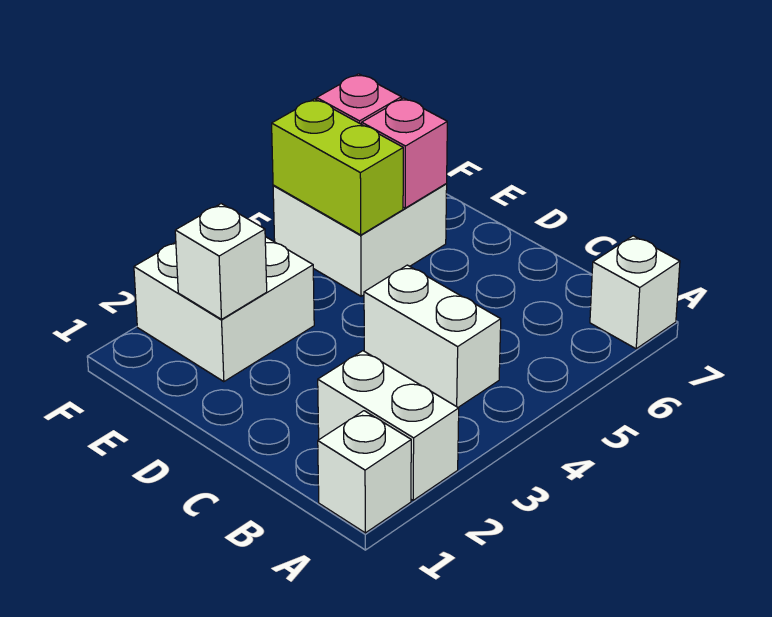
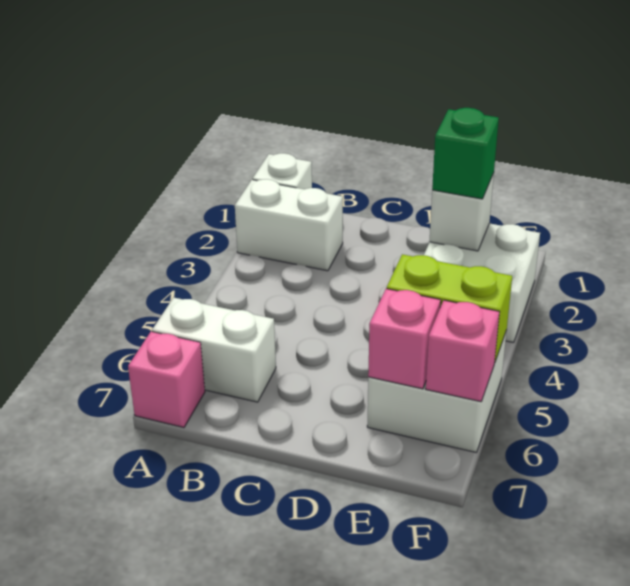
white brick A7 level 1 -> pink brick A7 level 1
white brick B4:C4 level 1 -> white brick A6:B6 level 1
none -> green brick E2 level 3

